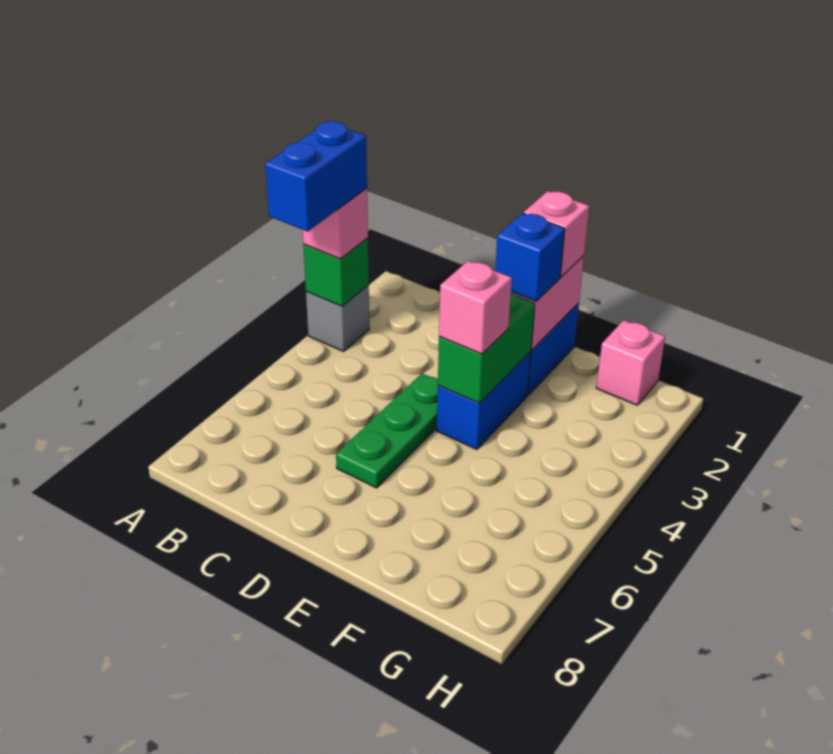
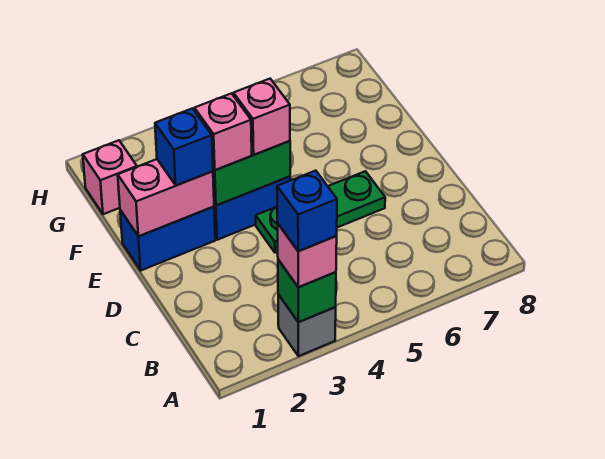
blue brick A3:A4 level 4 -> blue brick A3 level 4
pink brick E1 level 3 -> pink brick E3 level 3

